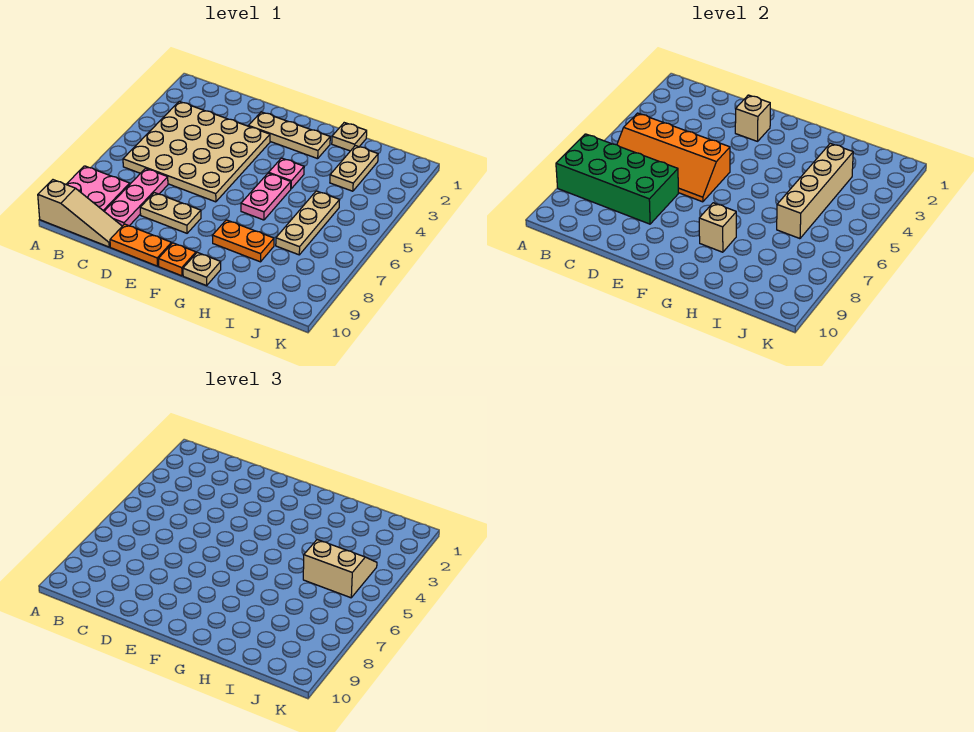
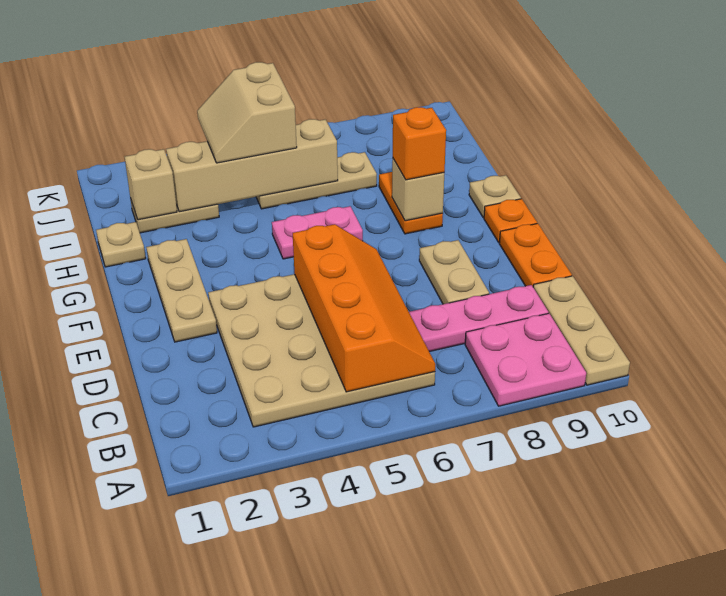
green brick A7:D8 level 2 -> none
tan slope A10:C10 level 1 top A -> tan plate A10:C10 level 1
tan brick E2 level 2 -> tan brick I2 level 2
pink plate G4 level 1 -> none
none -> orange brick G8 level 3

